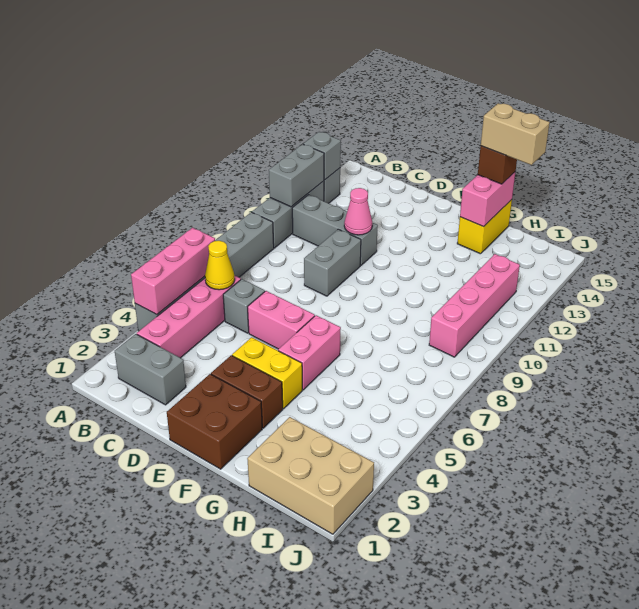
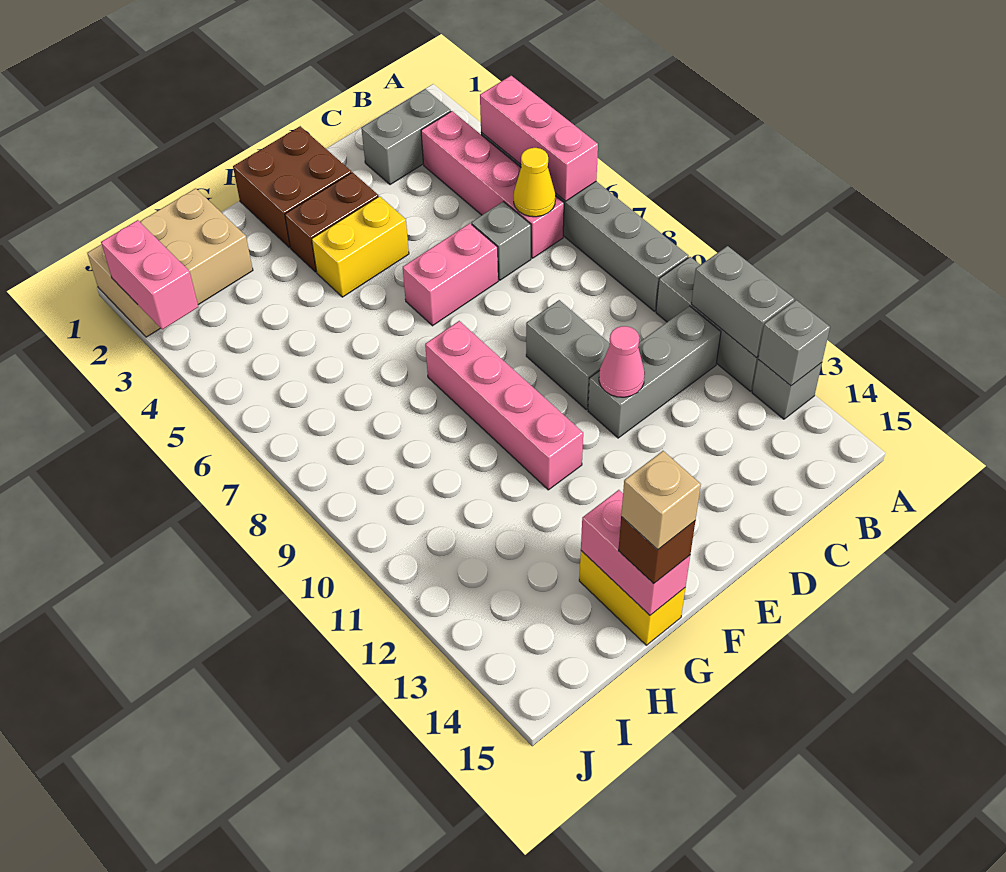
pink brick F5:F6 level 1 -> pink brick J2:J3 level 2
tan brick G15:H15 level 4 -> tan brick G15 level 4
pink brick I9:I12 level 1 -> pink brick F8:F11 level 1

